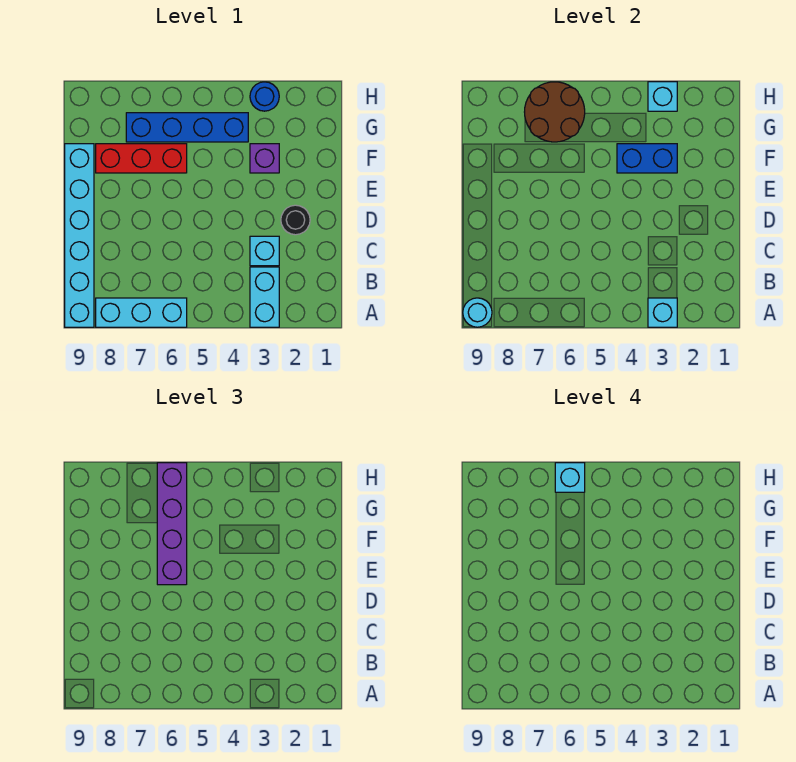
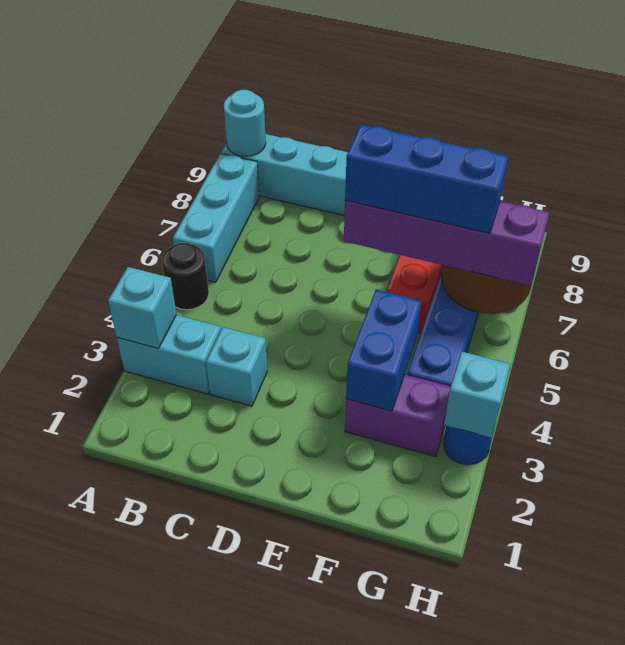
black round brick D2 level 1 -> black round brick A5 level 1
none -> blue brick E6:G6 level 4
purple brick F3 level 1 -> purple brick F3:G3 level 1
cyan brick H6 level 4 -> none

